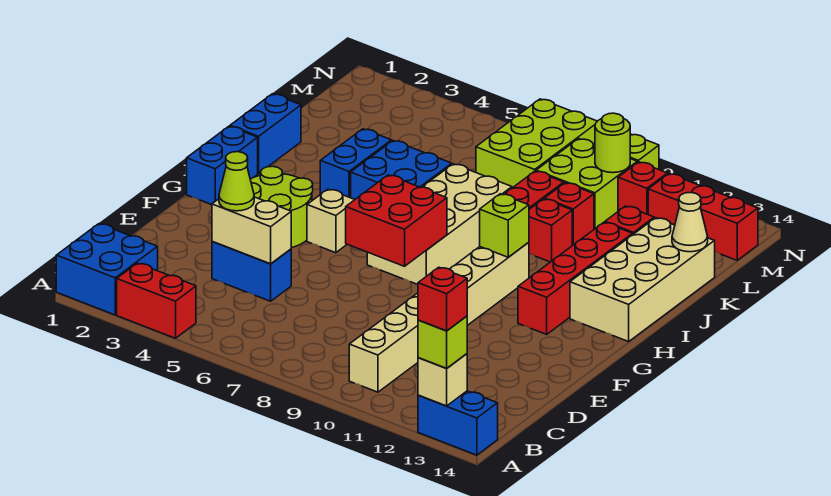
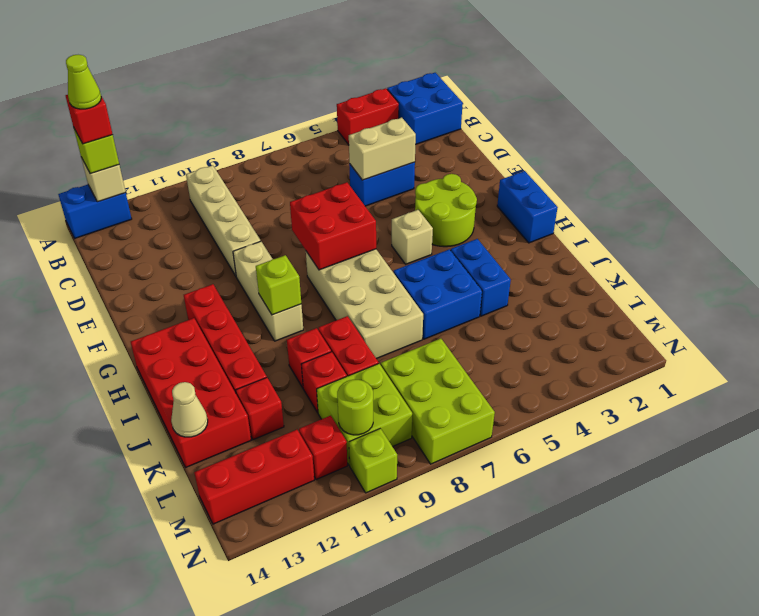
lime cone D4 level 3 -> lime cone A13 level 5
tan brick H13:K14 level 1 -> red brick H13:K14 level 1
blue brick I1:J1 level 1 -> none

